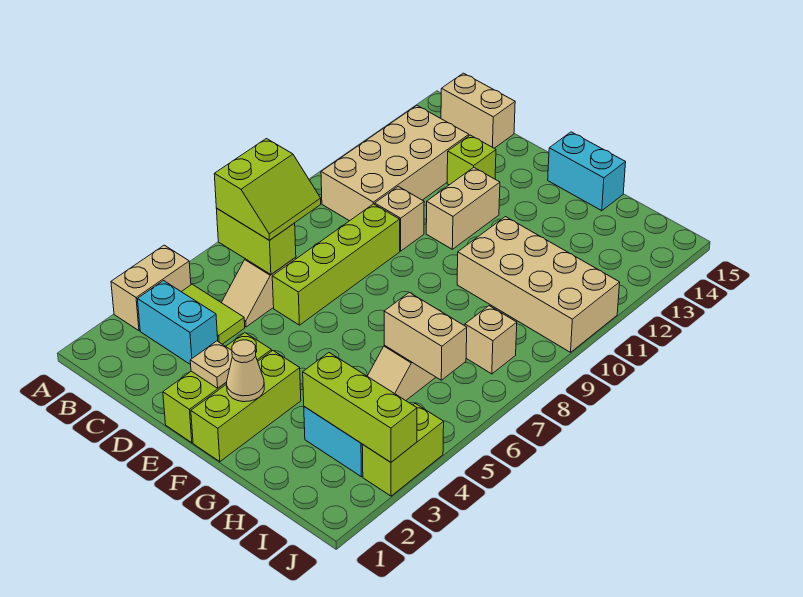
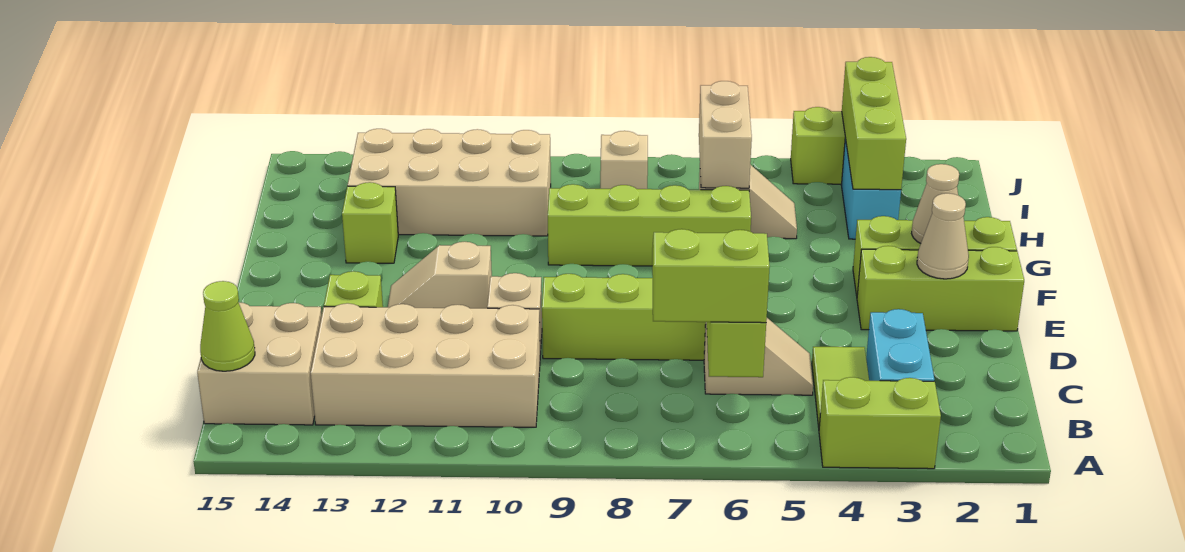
tan brick A3:A4 level 1 -> lime brick A3:A4 level 1
tan brick B15:C15 level 1 -> tan brick B14:C15 level 1
none -> lime cone B15 level 2
tan plate E2 level 2 -> tan cone E2 level 2
tan brick E11:E12 level 1 -> tan slope E11:E12 level 1 top 11
cyan brick F15:G15 level 1 -> none
none -> lime brick G6:G9 level 1
tan brick G10:J11 level 1 -> tan brick H10:I13 level 1
none -> lime brick G13 level 1

